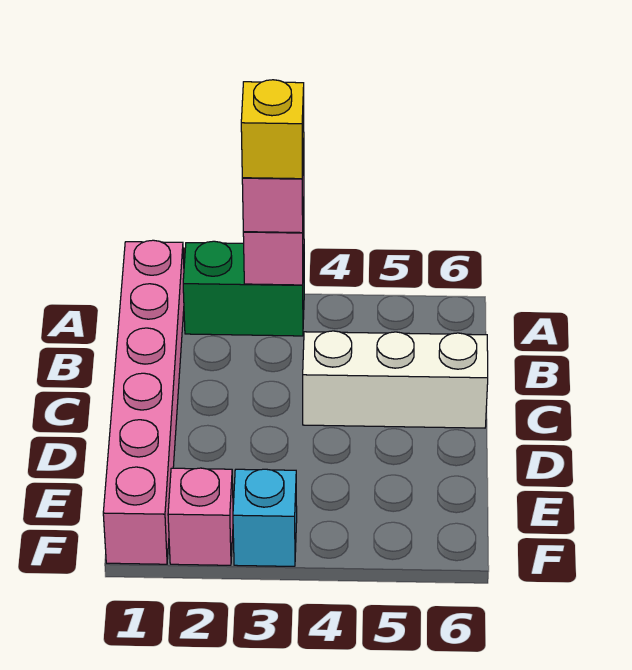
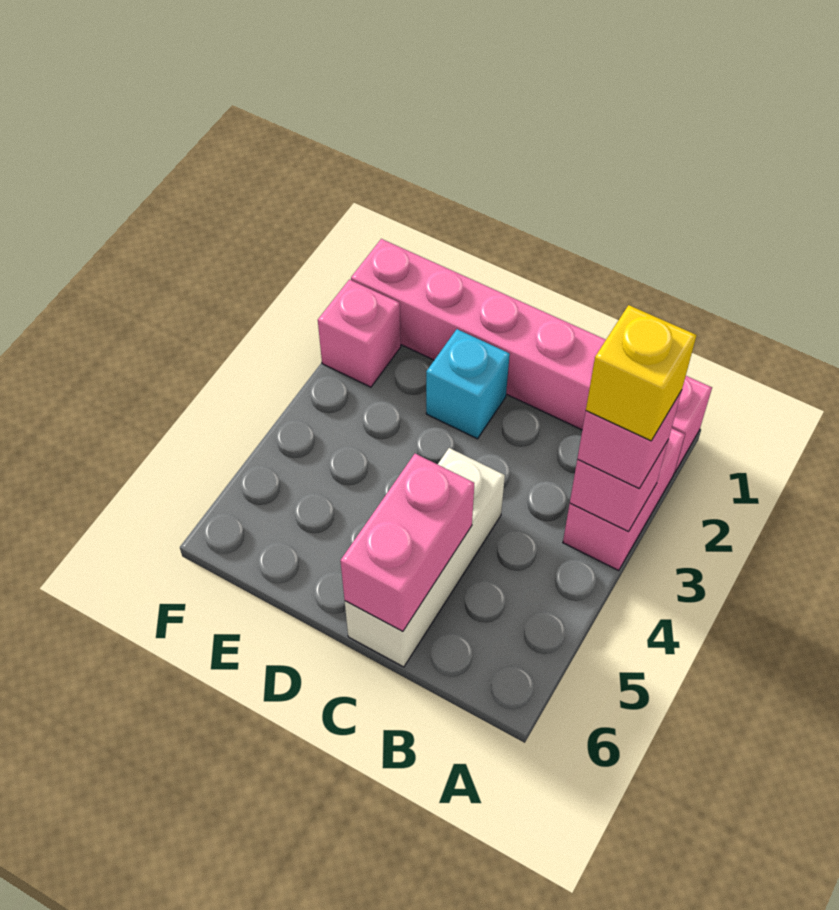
green brick A2:A3 level 1 -> pink brick A2:A3 level 1
none -> pink brick C5:C6 level 2
cyan brick F3 level 1 -> cyan brick D2 level 1

